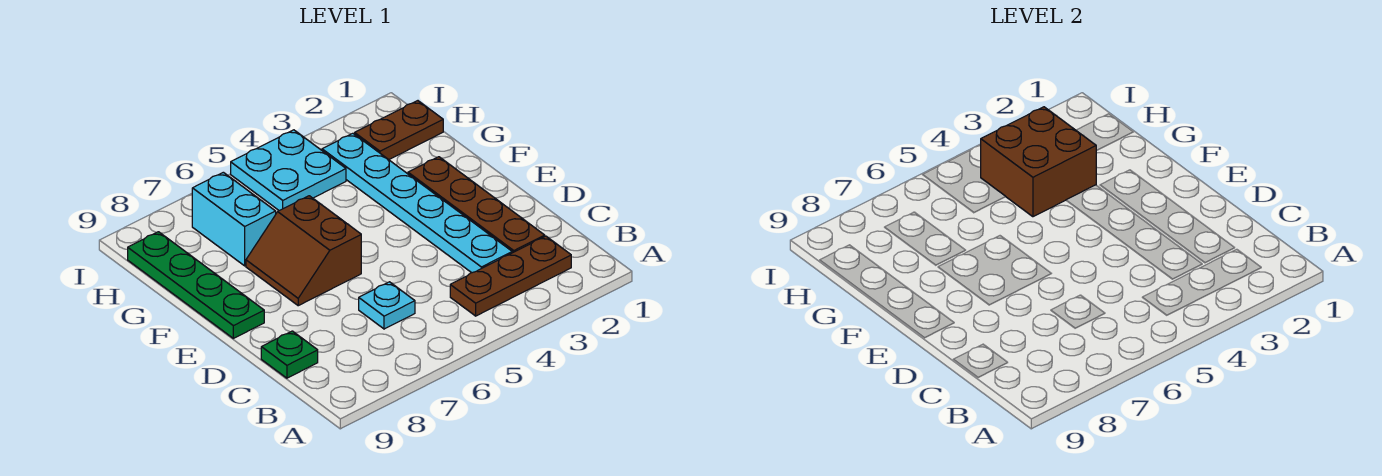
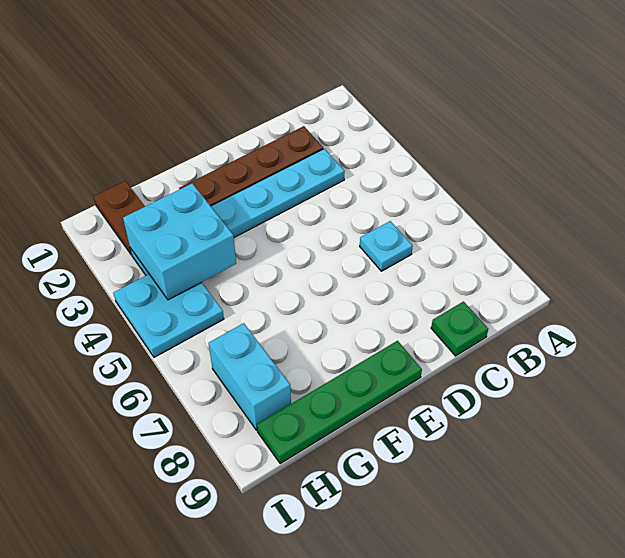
brown plate B2:B4 level 1 -> none
brown slope E6:F7 level 1 top 6 -> none
brown brick G3:H4 level 2 -> cyan brick G3:H4 level 2
cyan brick G7:H7 level 1 -> cyan brick H7:H8 level 1

